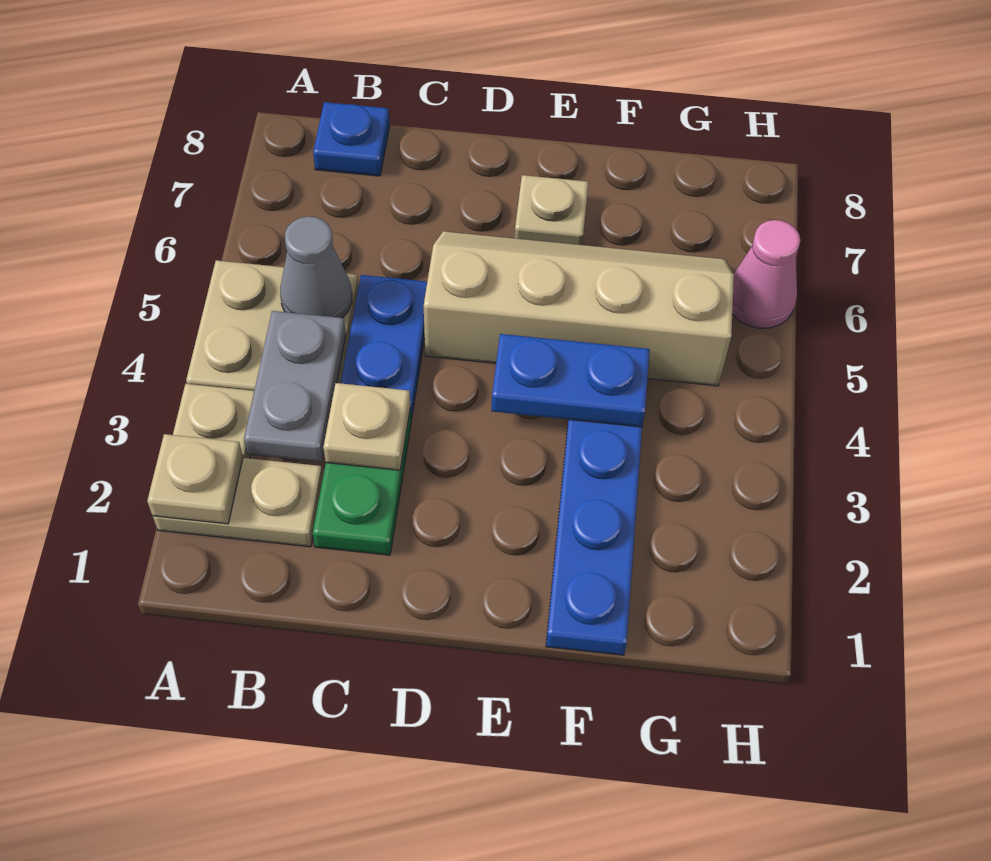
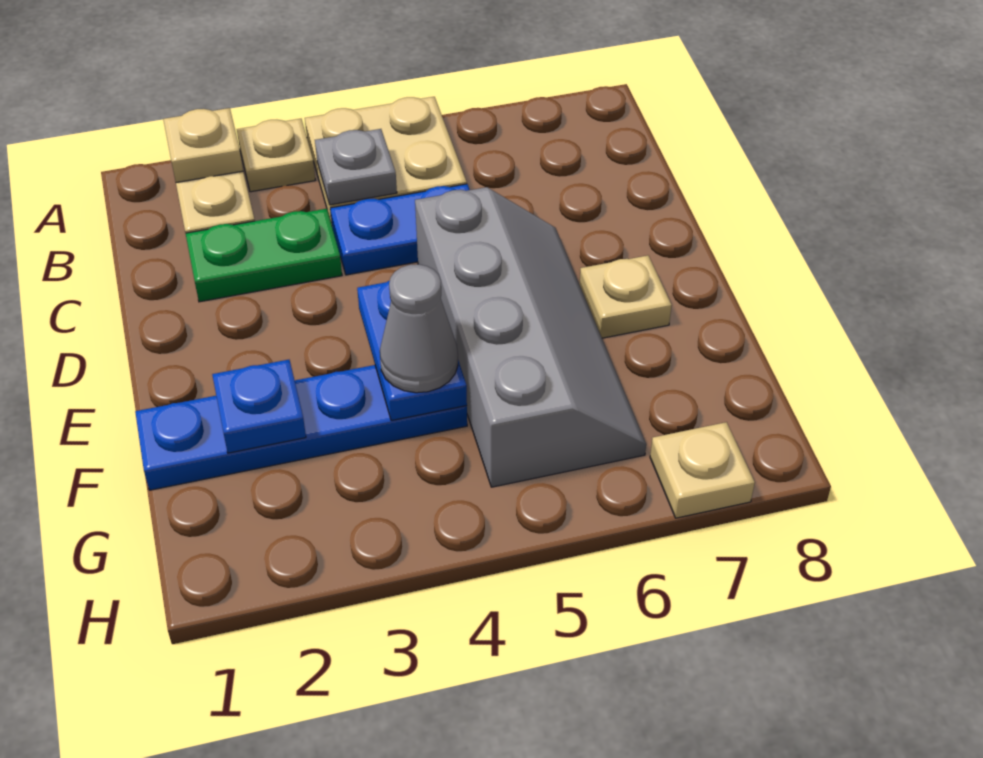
grey plate B3:B4 level 2 -> grey plate B4 level 2
grey cone B5 level 2 -> grey cone F4 level 3
blue plate B8 level 1 -> blue plate F2 level 2
tan plate C3 level 2 -> tan plate H7 level 1
tan slope D5:G6 level 1 top 5 -> grey slope D5:G6 level 1 top 5
pink cone H6 level 1 -> none

